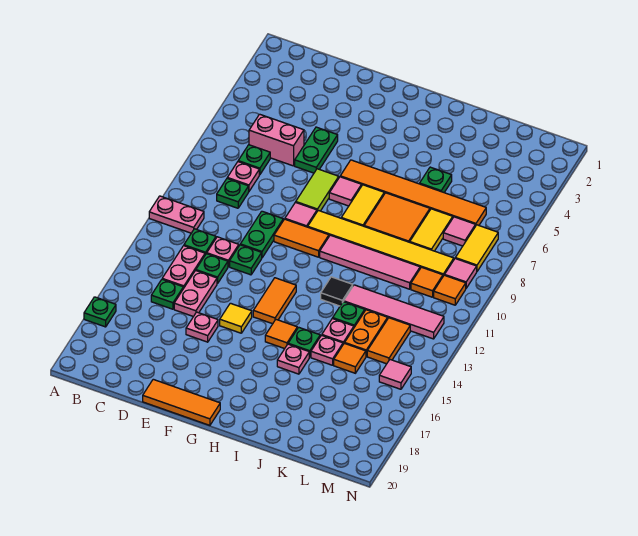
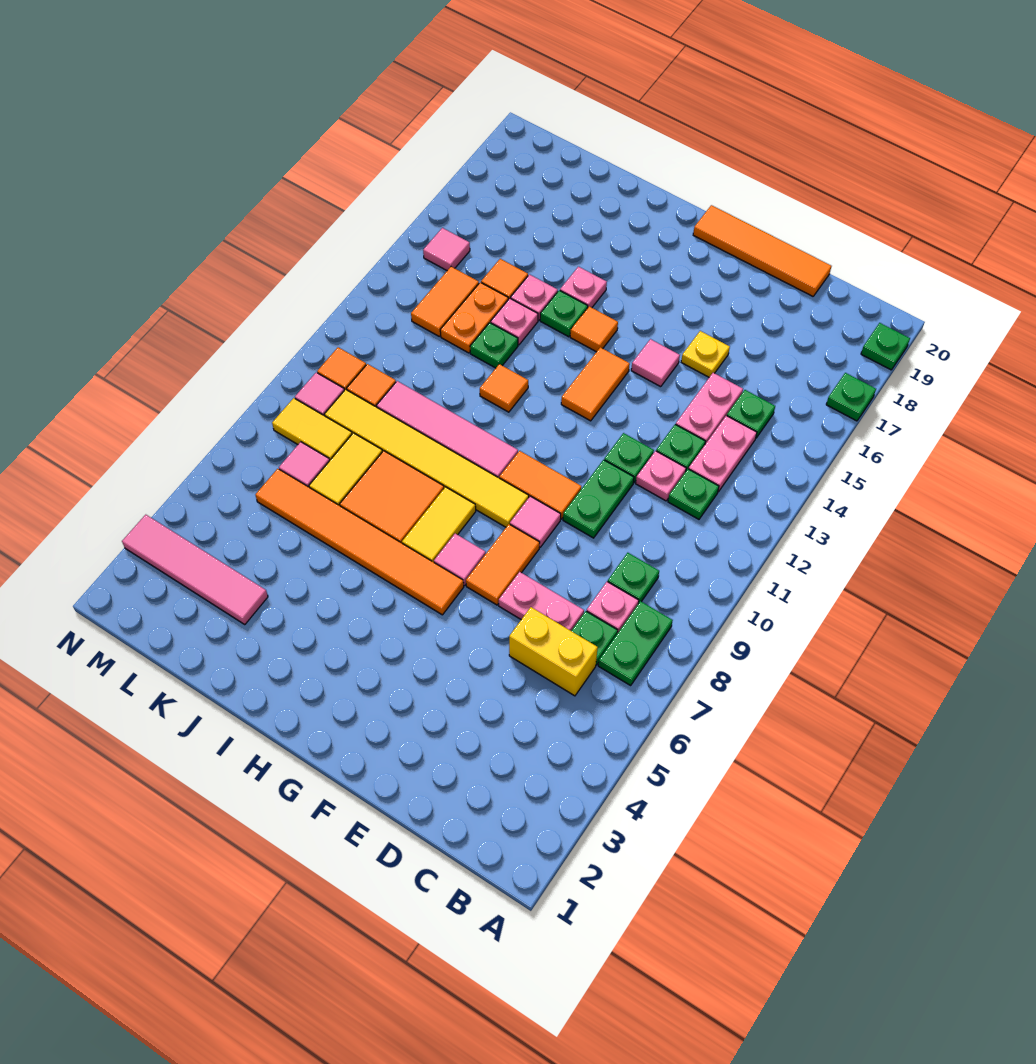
pink plate A11:B11 level 1 -> pink plate D7:E7 level 1
pink brick C6:D6 level 1 -> yellow brick C6:D6 level 1
green plate E5:E6 level 1 -> green plate B7:B8 level 1
pink plate E16 level 1 -> yellow plate E16 level 1
orange tile E20:G20 level 1 -> orange tile D20:G20 level 1
lime tile F7:F8 level 1 -> orange tile F7:F8 level 1
yellow tile F15 level 1 -> pink tile F15 level 1
black tile I12 level 1 -> orange tile I12 level 1
green plate J5 level 1 -> green plate A19 level 1
pink tile J12:M12 level 1 -> pink tile K3:N3 level 1
yellow tile M7:M8 level 1 -> yellow tile L8:M8 level 1

